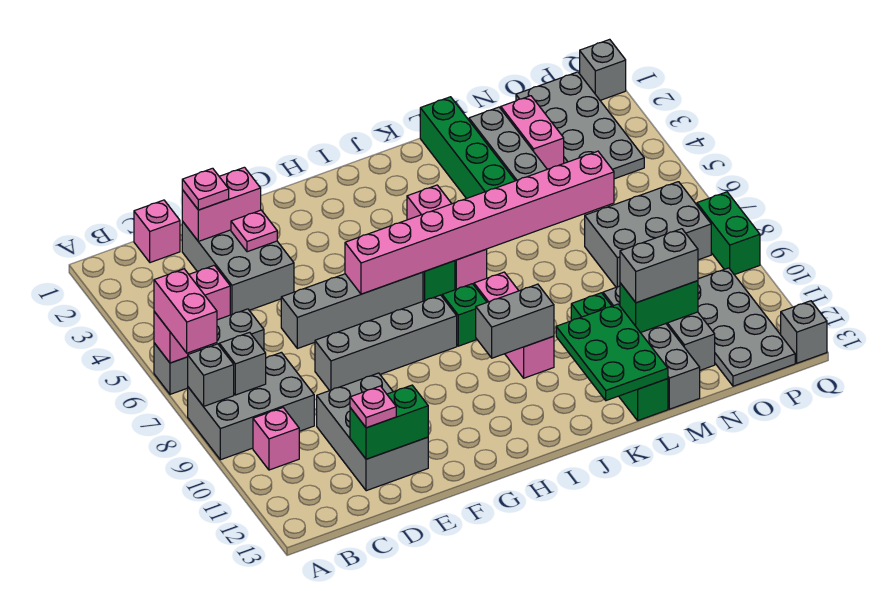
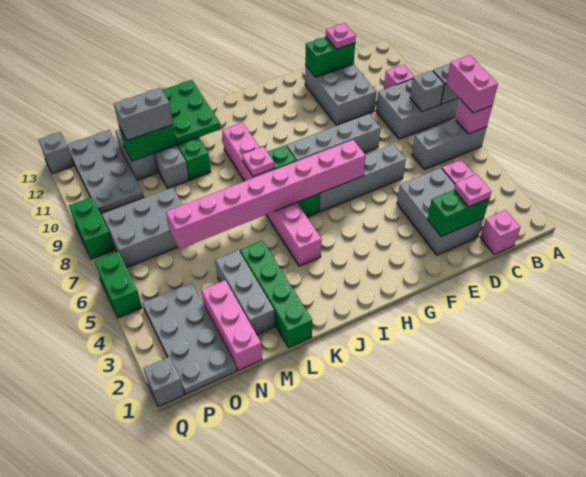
pink brick D2:E2 level 2 -> green brick D2:E2 level 2
pink plate E3 level 2 -> pink plate J8 level 2
grey brick I10:J10 level 2 -> none
pink brick N2:N3 level 1 -> pink brick N1:N3 level 1
none -> green brick Q5:Q6 level 1

